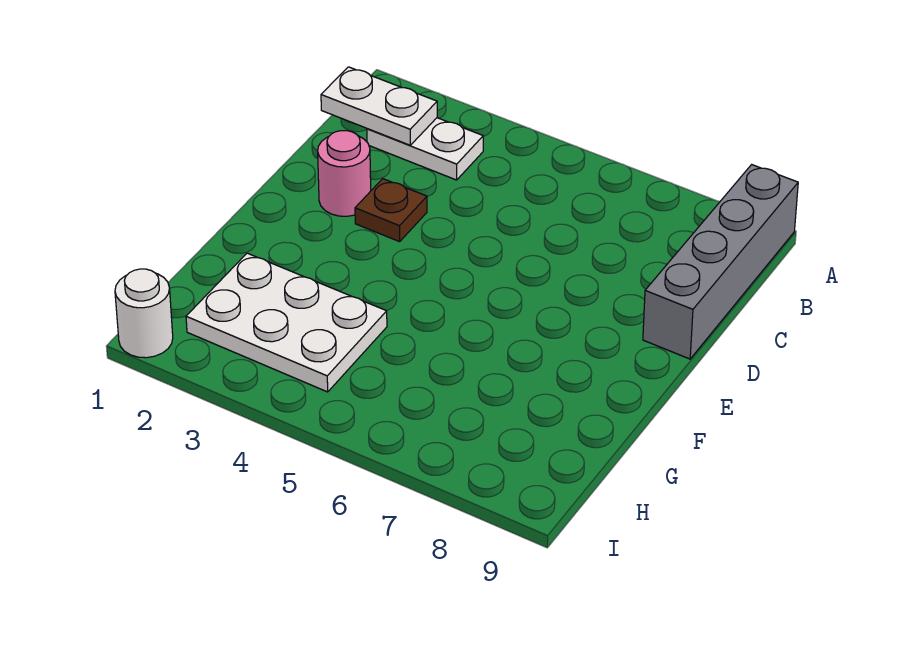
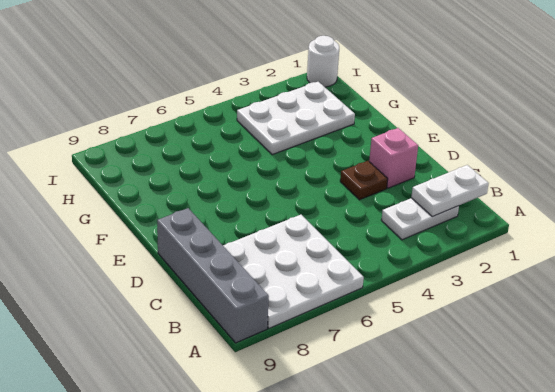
none -> white plate A6:C8 level 1
pink round brick D2 level 1 -> pink brick D2 level 1

